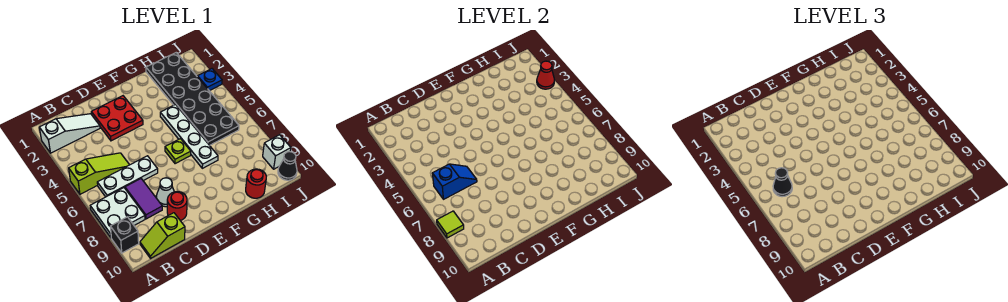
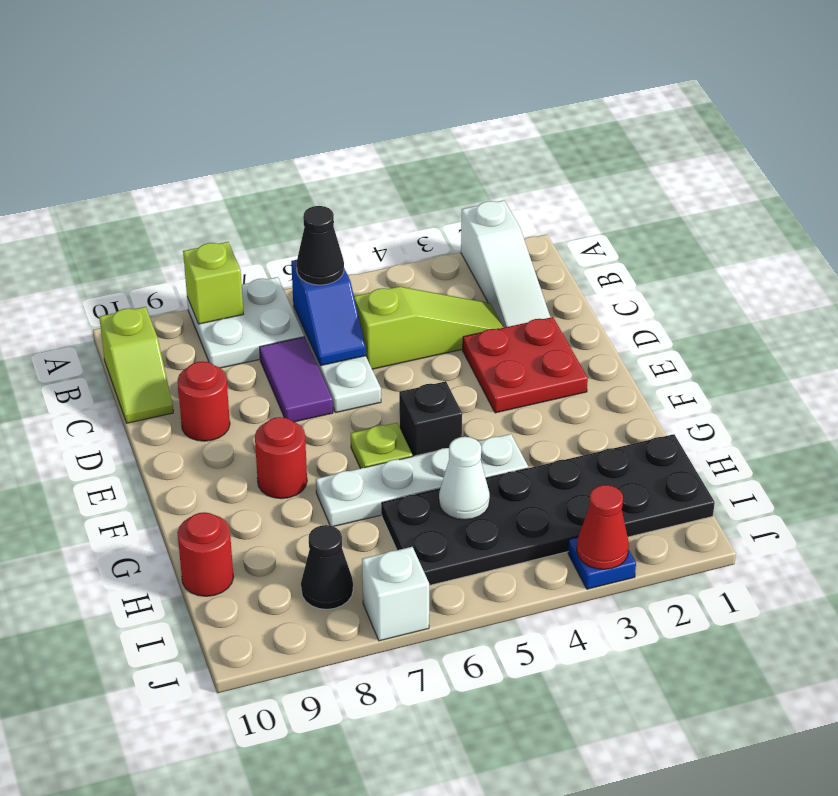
lime slope A5:C5 level 1 top A -> lime slope C3:C5 level 1 top 5
lime tile A8 level 2 -> lime brick A8 level 2
black brick A9 level 1 -> black brick F5 level 1
lime slope B10:C10 level 1 top C -> lime slope B10:C10 level 1 top B
purple tile C7:C8 level 1 -> purple tile C7:D7 level 1
white cone D8 level 1 -> white cone H5 level 2
none -> red round brick F8 level 1
white brick J9 level 1 -> white brick J7 level 1
black cone J10 level 1 -> black cone I8 level 1

